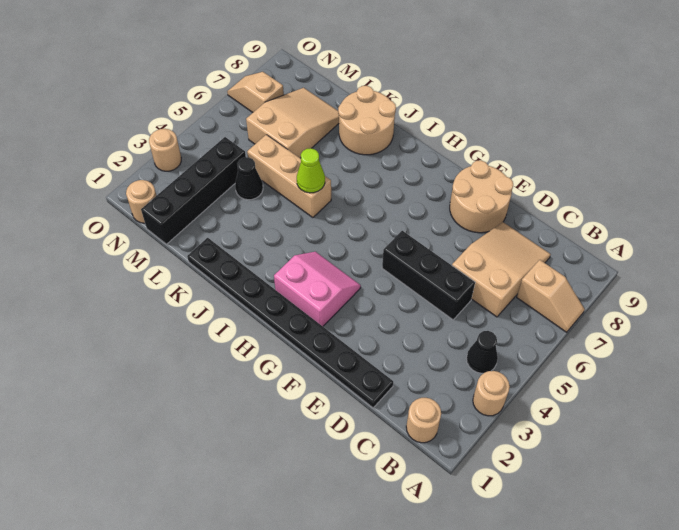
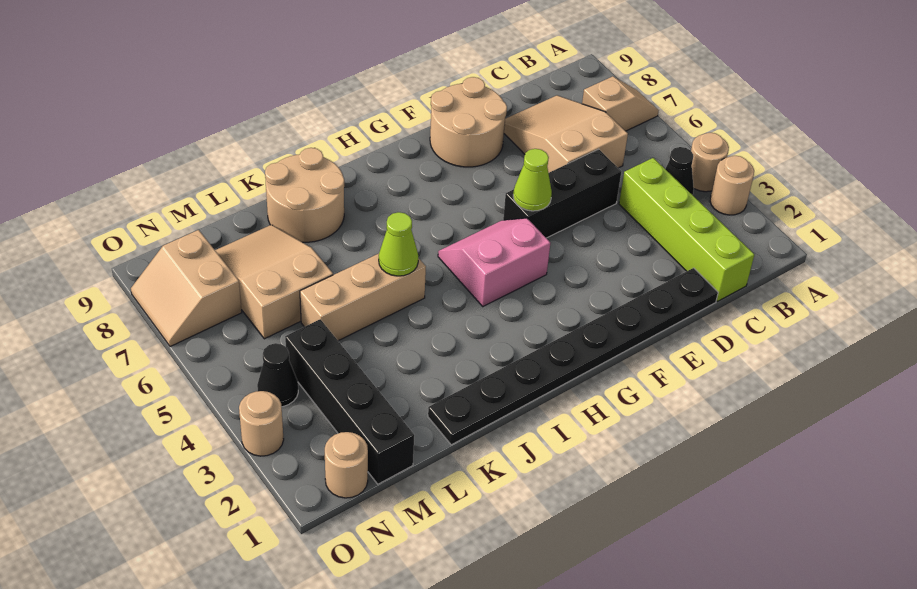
tan round brick B1 level 1 -> tan round brick A4 level 1
none -> lime brick C1:C4 level 1
none -> lime cone F5 level 2
pink slope G2:H3 level 1 top 2 -> pink slope G4:H5 level 1 top 4
black cone L4 level 1 -> black cone N4 level 1
tan slope N7:O7 level 1 top N -> tan slope N7:O8 level 1 top N

